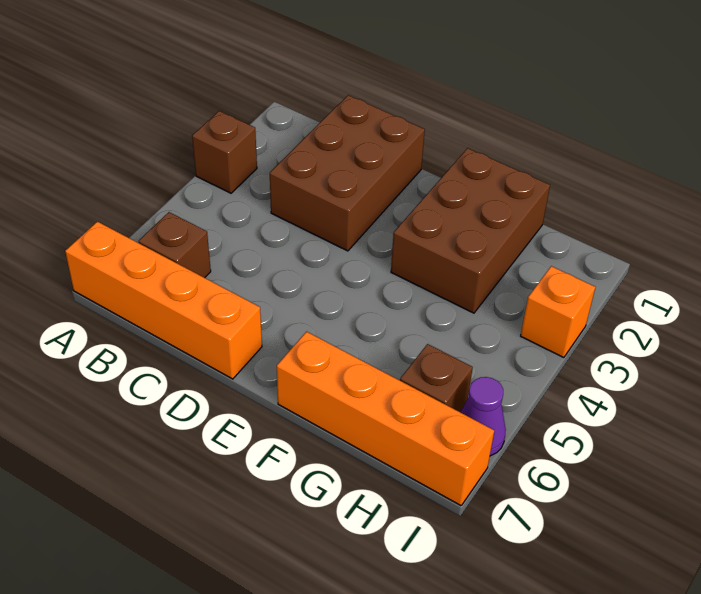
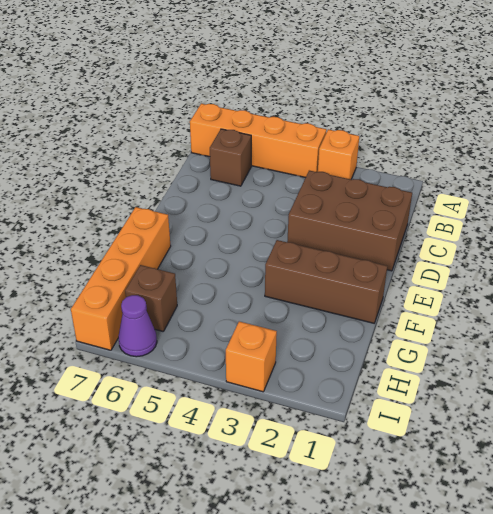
brown brick A3 level 1 -> orange brick A3 level 1
orange brick A7:D7 level 1 -> orange brick A4:A7 level 1
brown brick F1:G3 level 1 -> brown brick F1:F3 level 1

